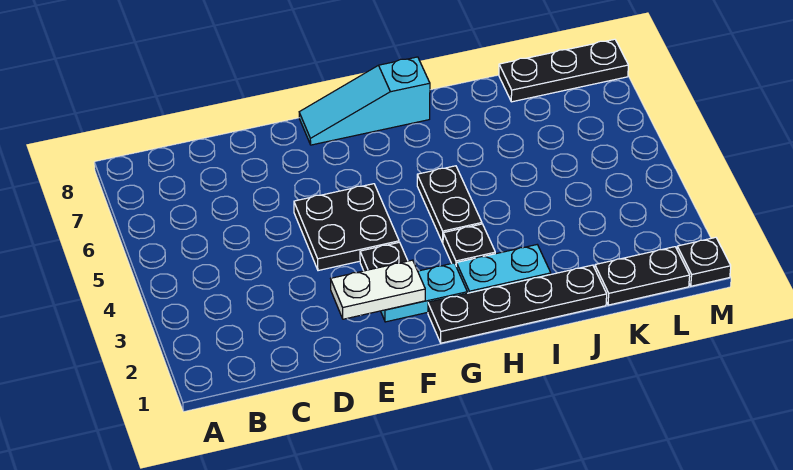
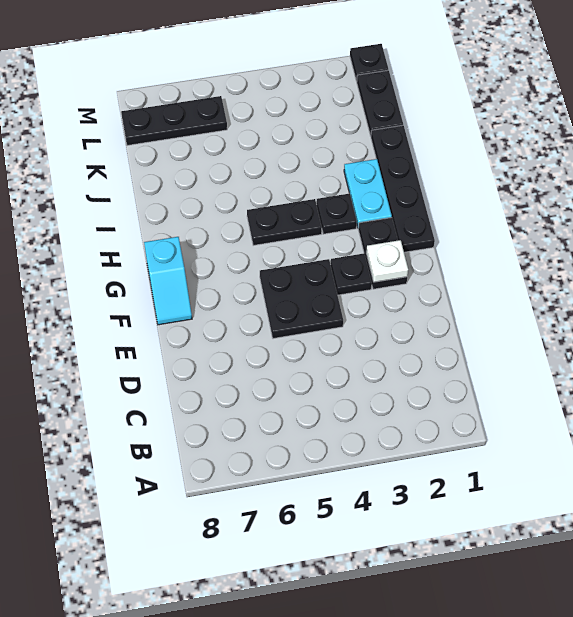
white plate E2:F2 level 2 -> white plate F2 level 2
cyan plate F2:G2 level 1 -> black plate F2:G2 level 1
cyan slope F8:H8 level 1 top H -> cyan slope F8:G8 level 1 top G
black plate K8:M8 level 1 -> black plate L6:L8 level 1

